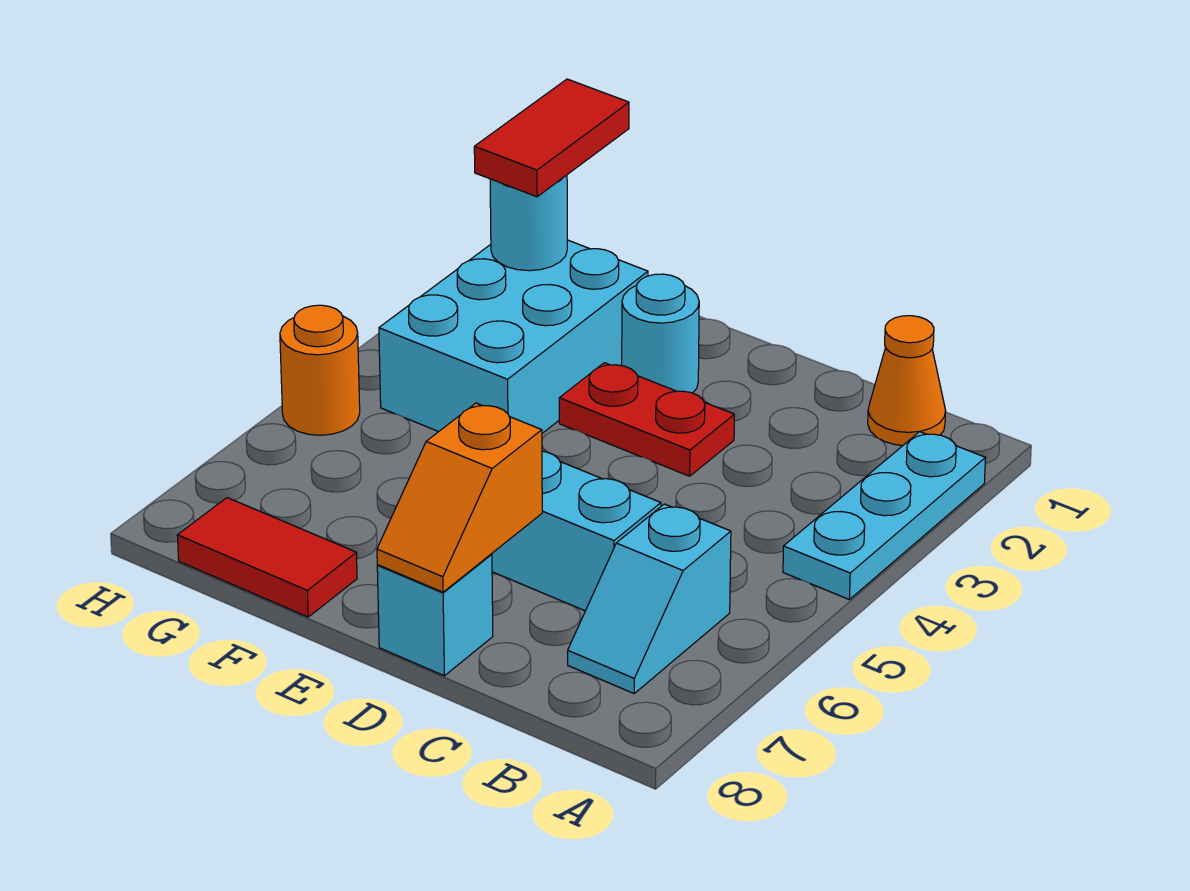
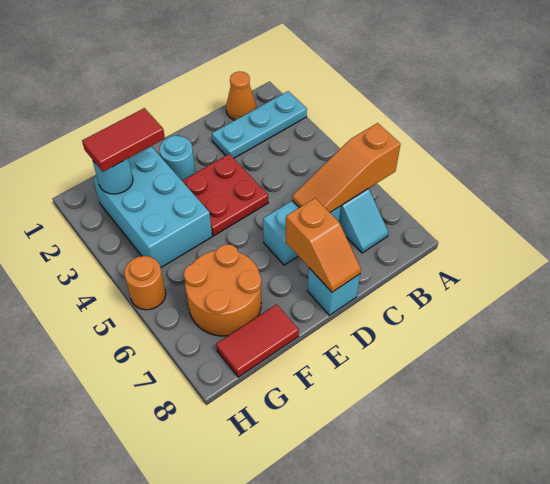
cyan plate A2:A4 level 1 -> cyan plate A2:C2 level 1
none -> orange slope A6:C6 level 2 top A
red plate D3:E3 level 1 -> red plate D3:E4 level 1
none -> orange round brick F6:G7 level 1
red tile G1:G2 level 3 -> red tile F2:G2 level 3

